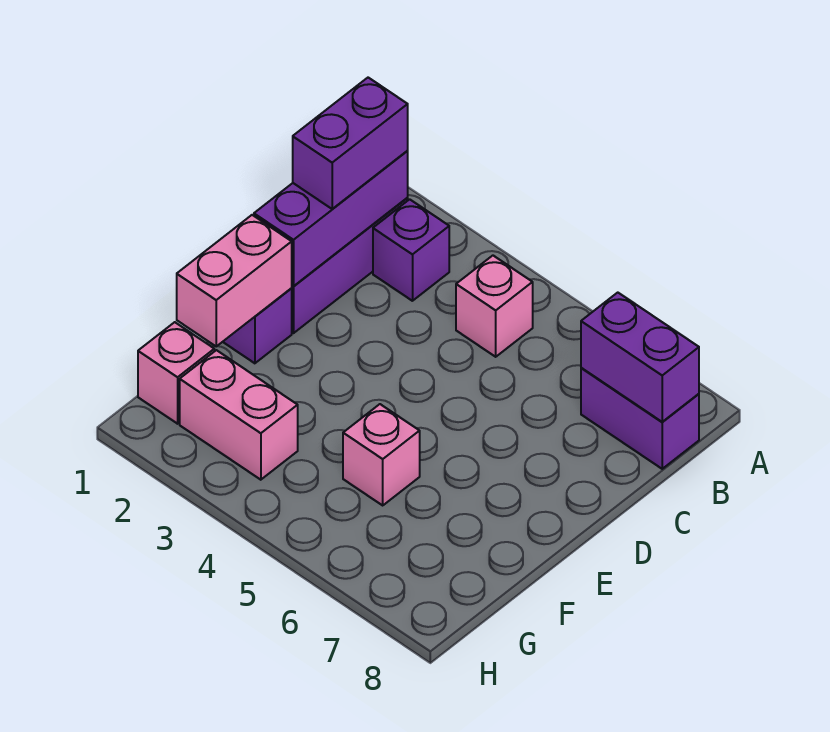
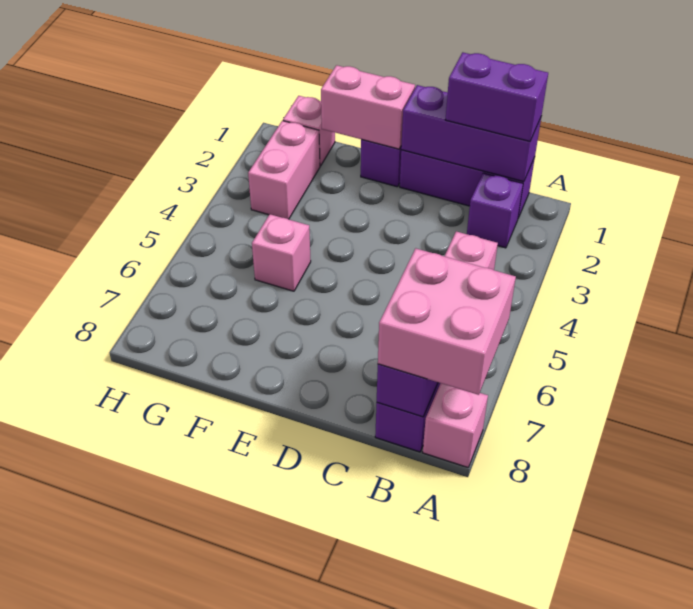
none -> pink brick A7:B8 level 3
none -> pink brick A8 level 1

